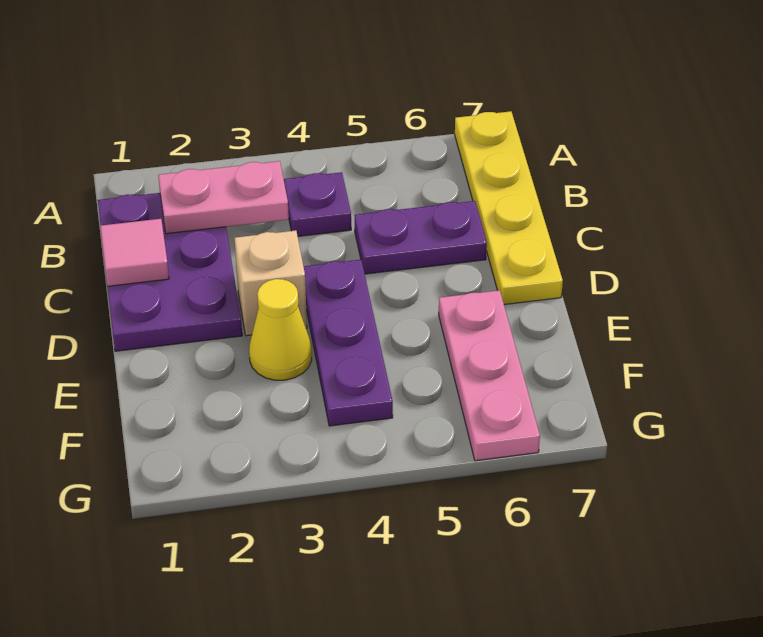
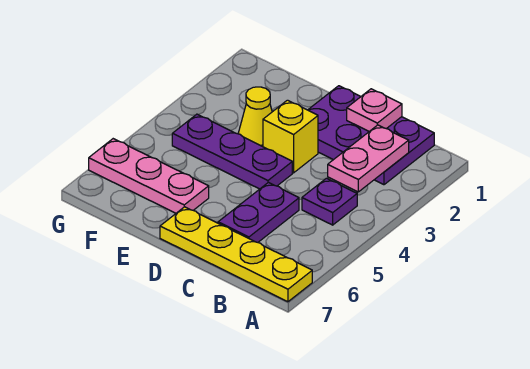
pink tile C1 level 2 -> pink plate C1 level 2
tan brick D3 level 1 -> yellow brick D3 level 1

